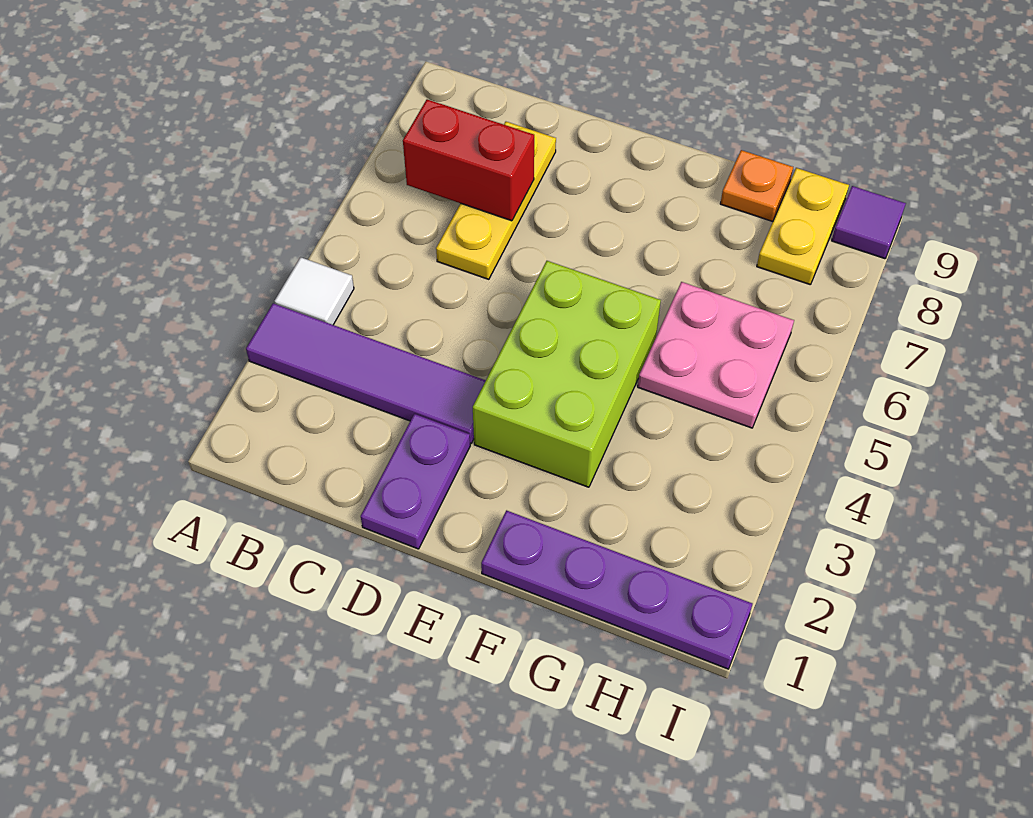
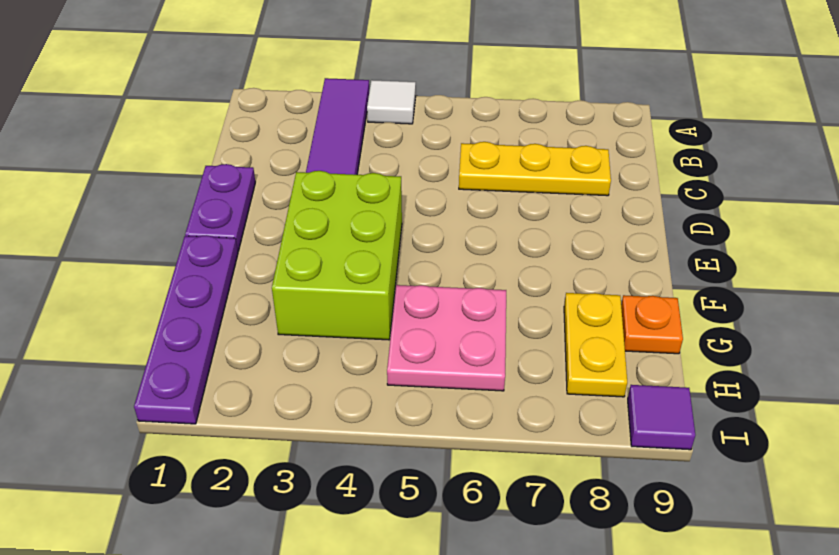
red brick B7:C7 level 2 -> none
purple plate D1:D2 level 1 -> purple plate D1:E1 level 1
lime brick E3:F5 level 1 -> lime brick E3:G4 level 1
yellow plate H8:H9 level 1 -> yellow plate G8:H8 level 1

